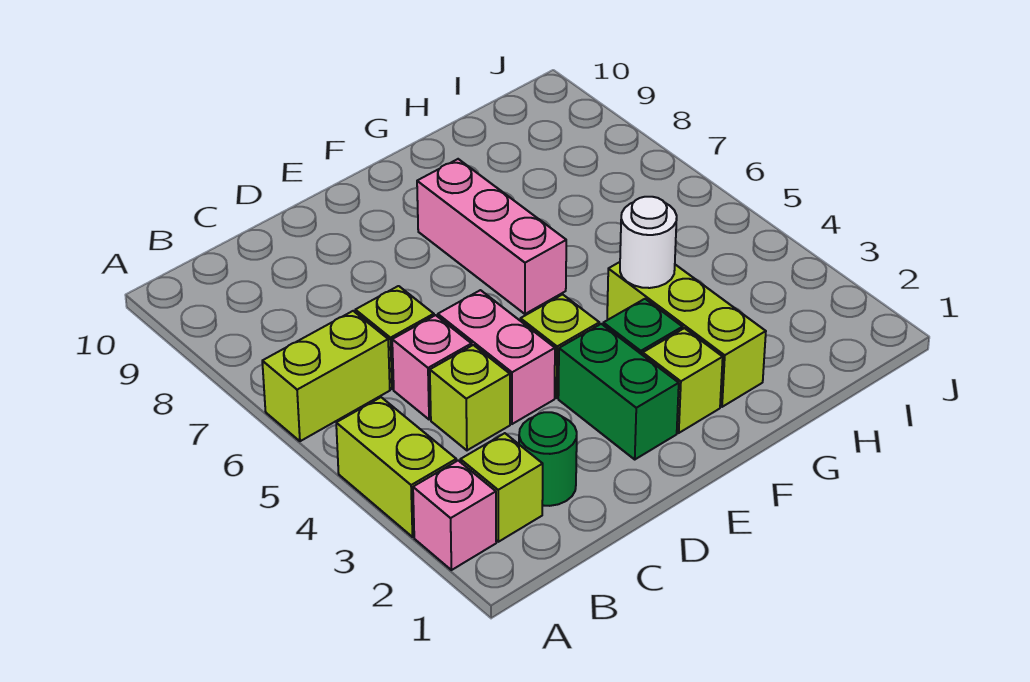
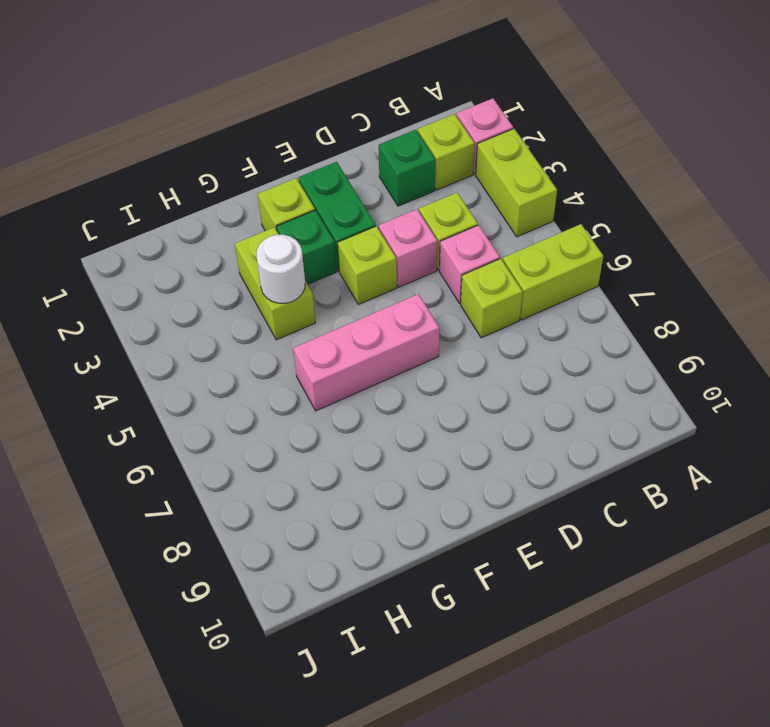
green round brick C2 level 1 -> green brick C2 level 1
pink brick D4:D5 level 1 -> pink brick D4 level 1
pink brick F6:F8 level 1 -> pink brick E6:G6 level 1
lime brick G2:G4 level 1 -> lime brick G3:G4 level 1

